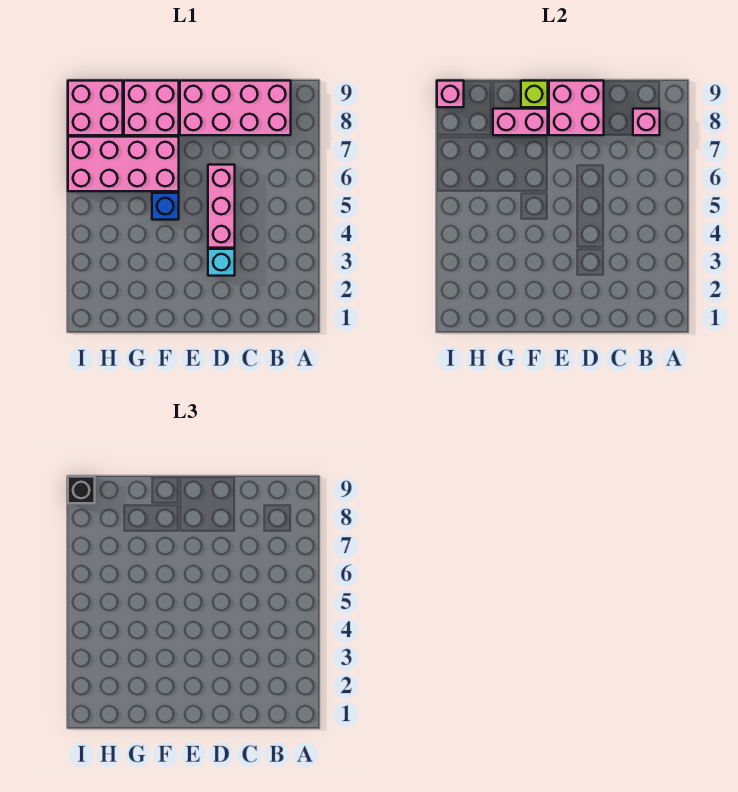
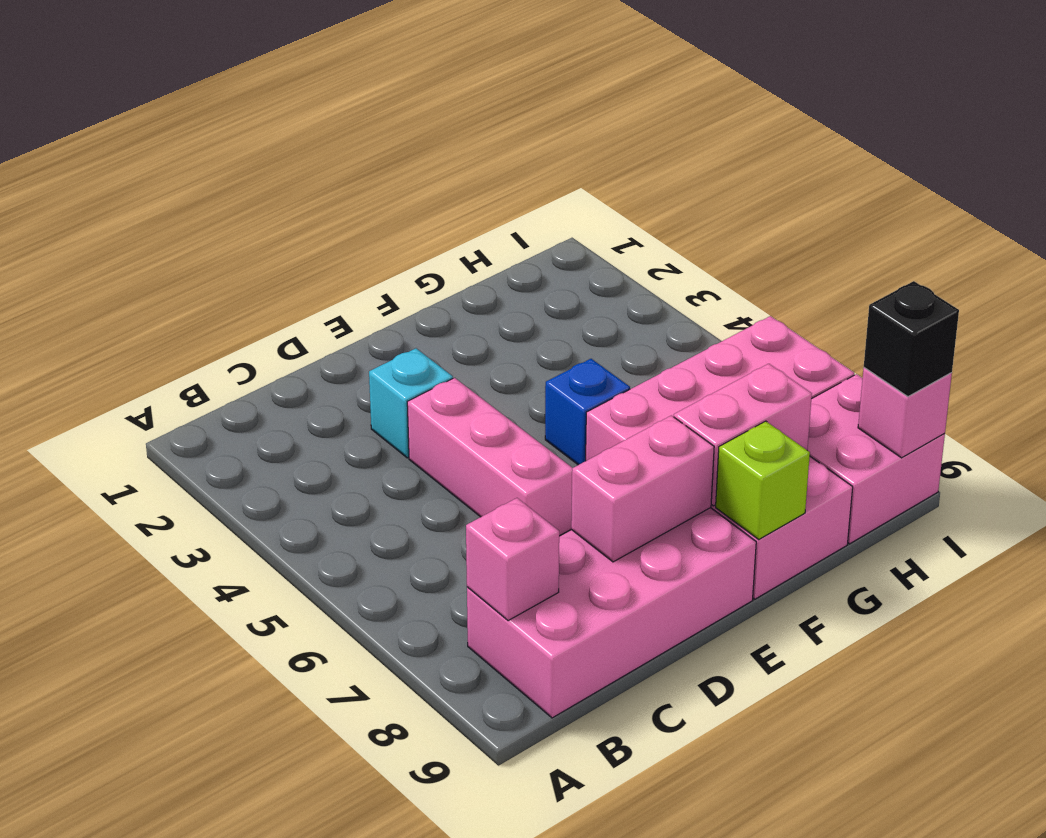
pink brick D8:E9 level 2 -> pink brick D8:E8 level 2

